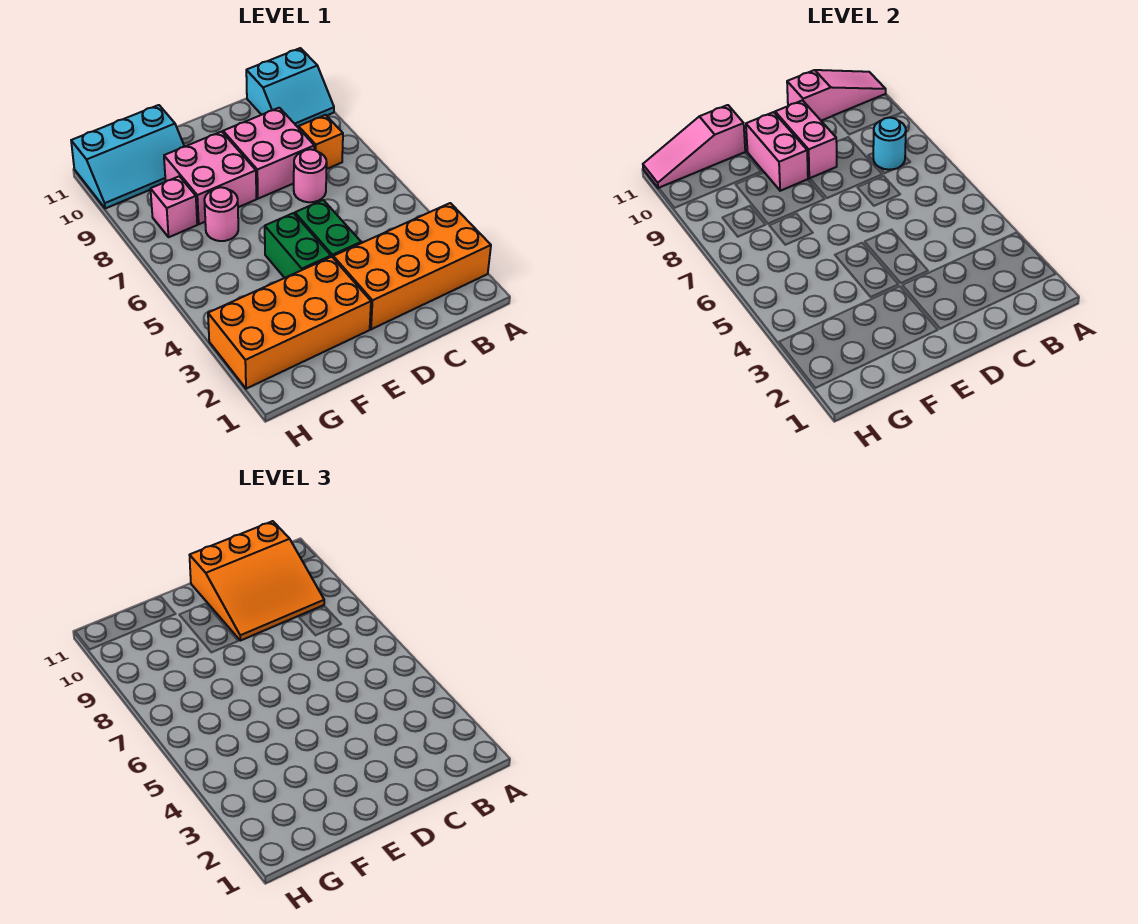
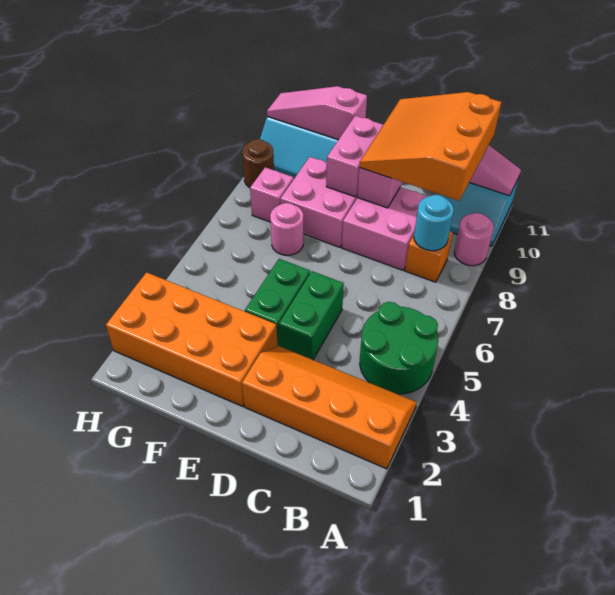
orange brick A2:D3 level 1 -> orange slope A2:D3 level 1 top 2
none -> green round brick A4:B5 level 1
orange slope B9:D11 level 3 top 11 -> orange slope B9:D11 level 3 top B
pink round brick C7 level 1 -> pink round brick A9 level 1
none -> brown round brick H9 level 1

